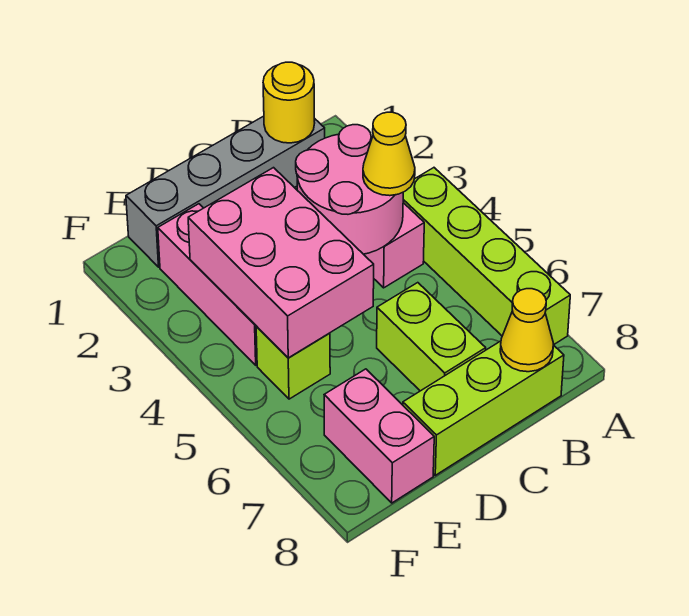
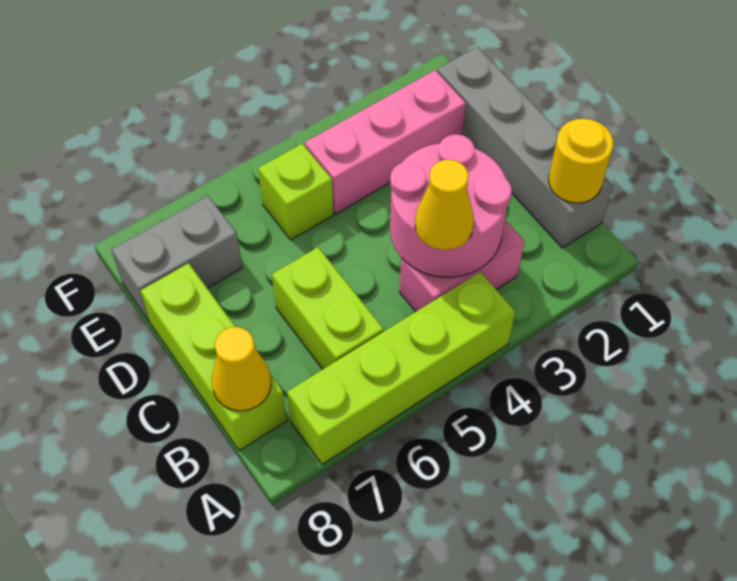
lime brick C6:C7 level 1 -> lime brick B6:C6 level 1
pink brick D3:E5 level 2 -> none
pink brick E7:E8 level 1 -> grey brick E7:E8 level 1

